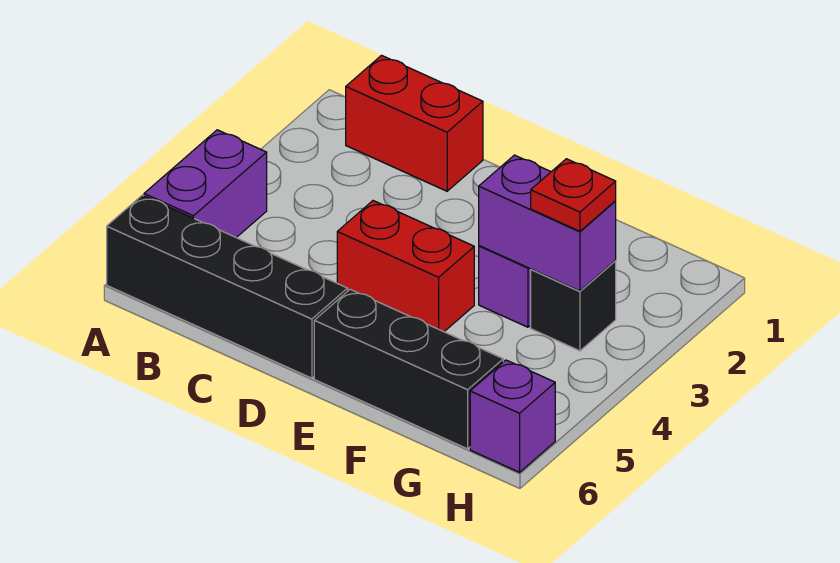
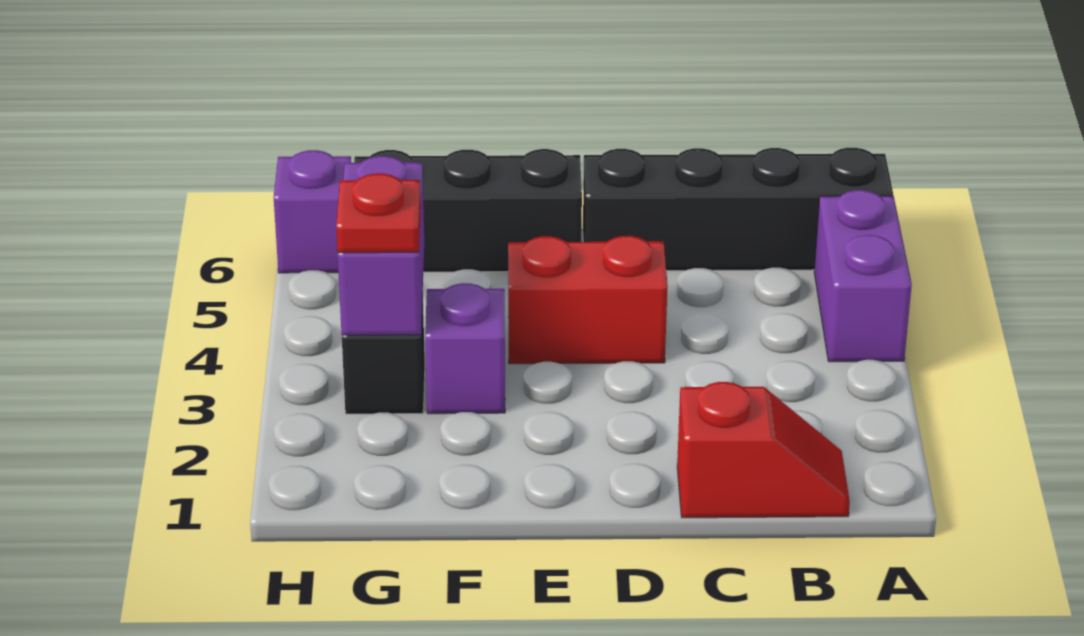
red brick B1:C1 level 1 -> red slope B1:C1 level 1 top C
purple brick F3:G3 level 2 -> purple brick G3:G4 level 2

